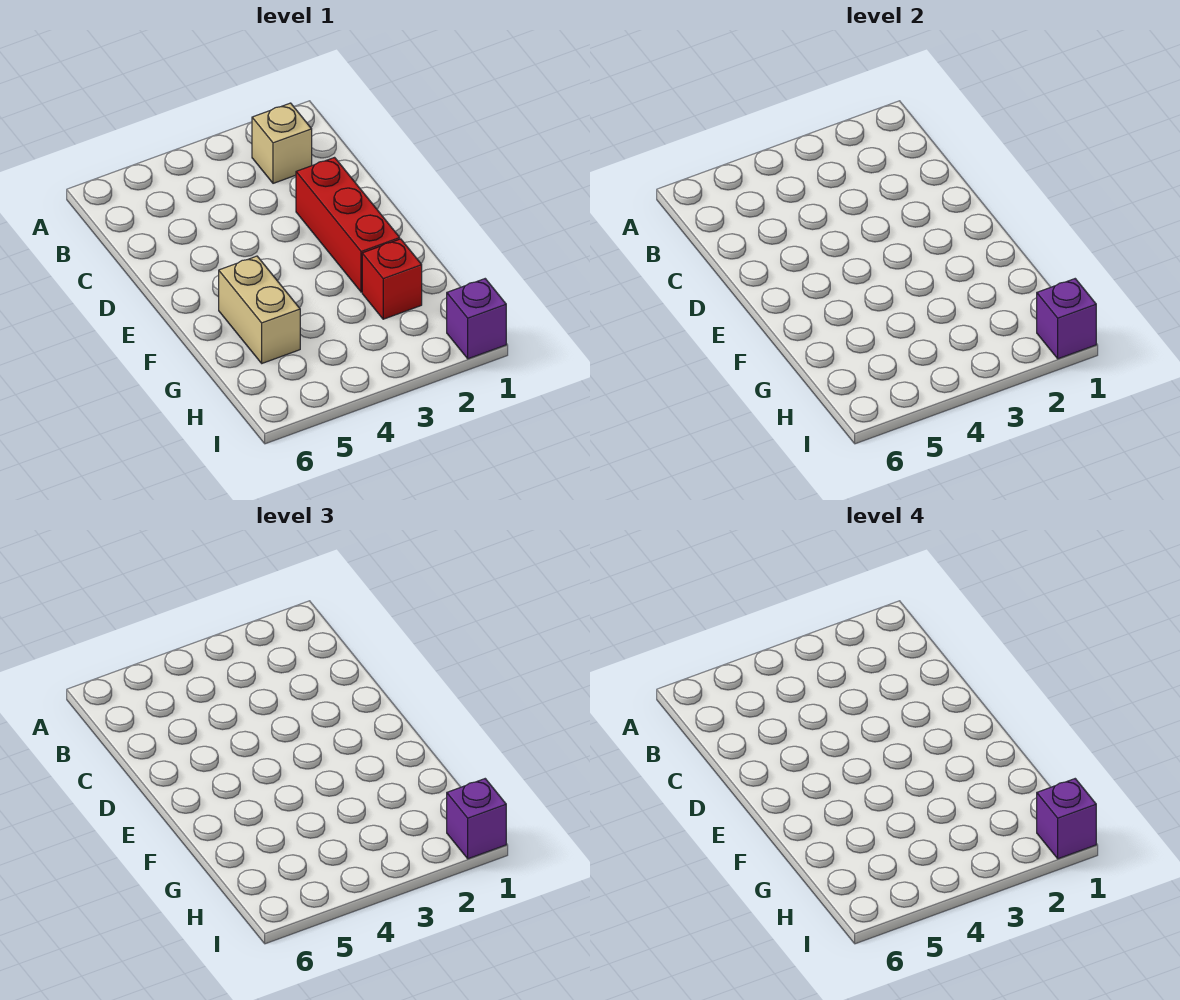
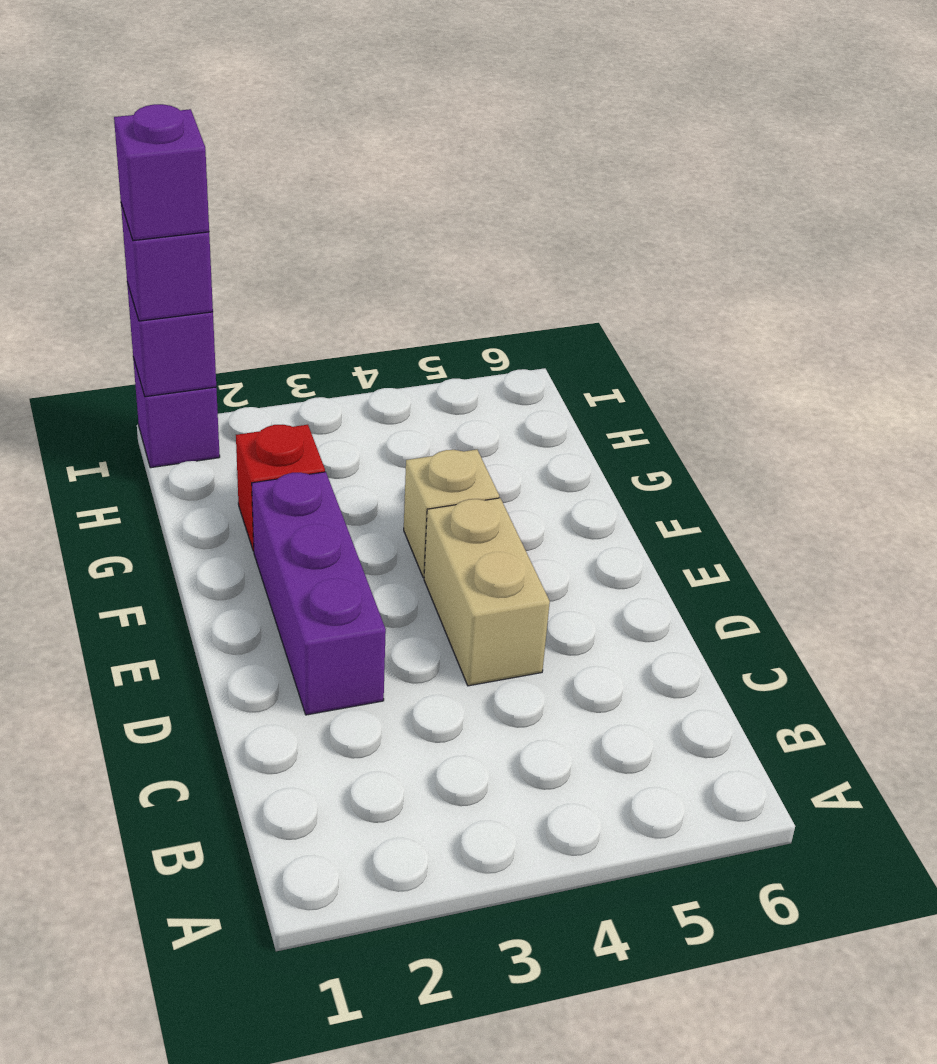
tan brick B2 level 1 -> tan brick F4 level 1
red brick D2:F2 level 1 -> purple brick D2:F2 level 1
tan brick F5:G5 level 1 -> tan brick D4:E4 level 1

